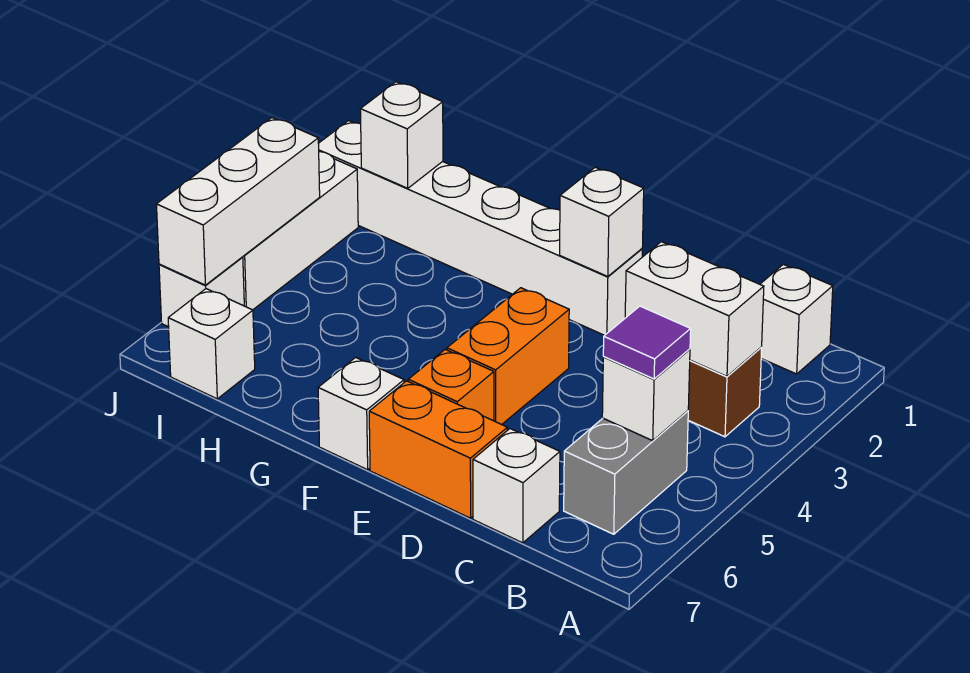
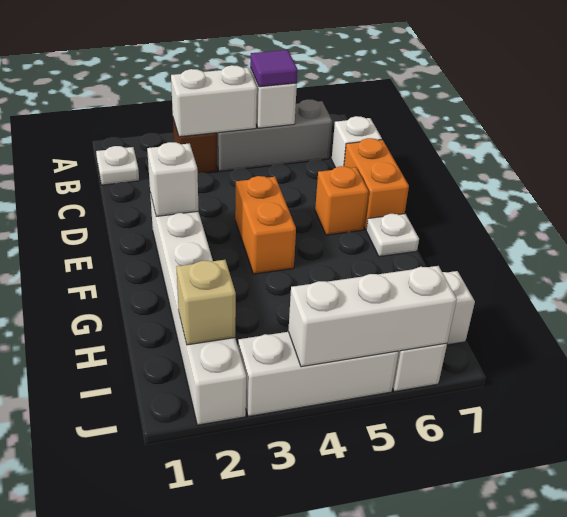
white brick B1 level 1 -> white plate B1 level 1
white brick B3:C3 level 2 -> white brick B3:B4 level 2
grey brick B5:B6 level 1 -> grey brick B4:B6 level 1
orange brick E4:E5 level 1 -> orange brick E4:F4 level 1
white brick F7 level 1 -> white plate F7 level 1
white brick I2 level 2 -> tan brick I2 level 2

